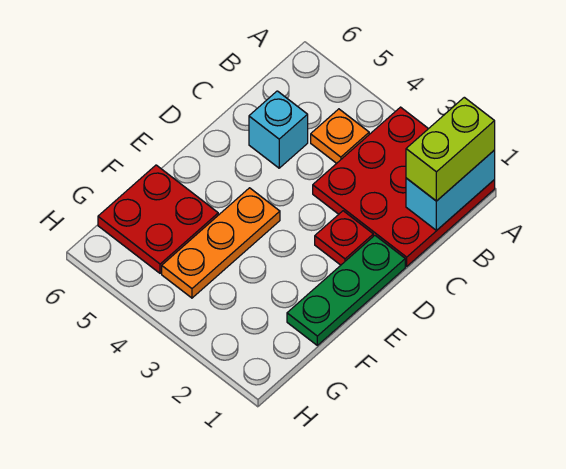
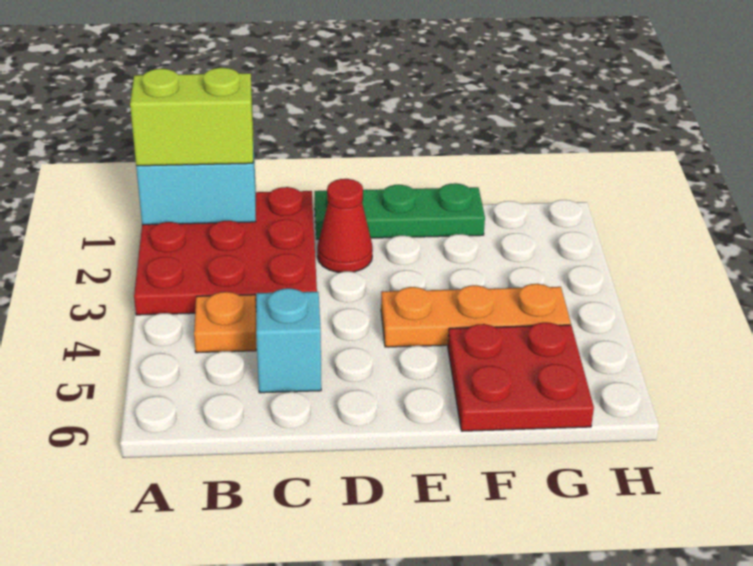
red plate D2 level 1 -> red cone D2 level 1

